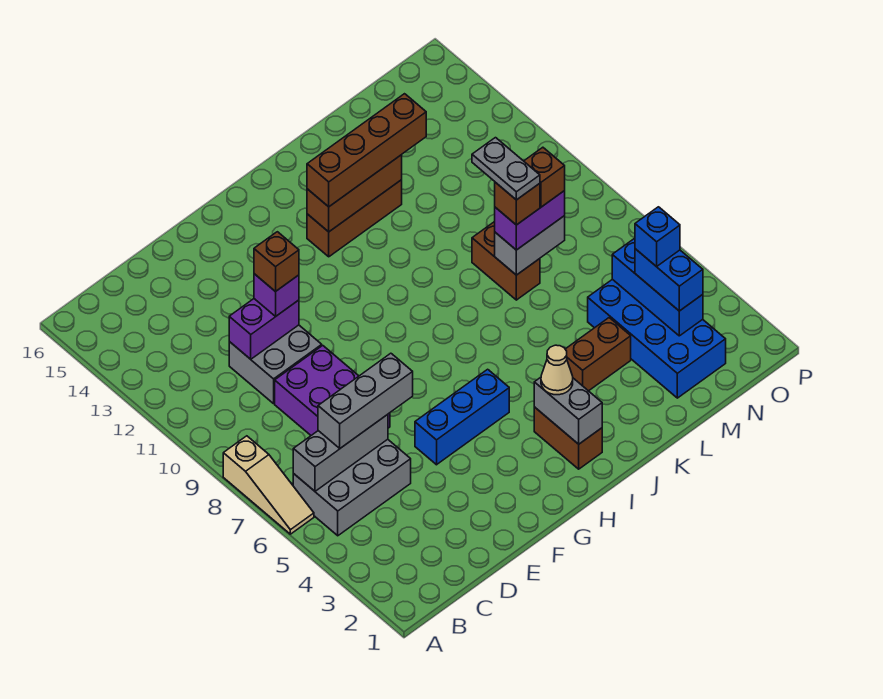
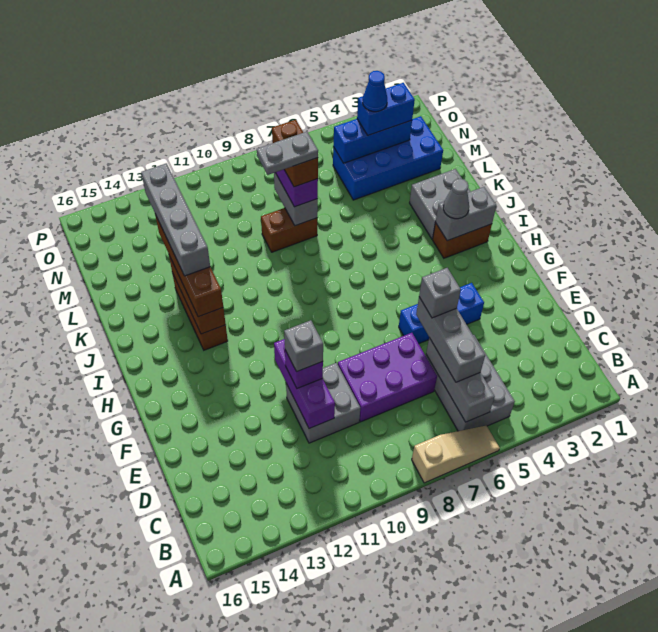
purple brick D11:E11 level 2 -> purple brick D11:F11 level 2
none -> grey brick E6 level 4
brown brick E11 level 4 -> grey brick E11 level 4
blue brick F5:H5 level 1 -> blue brick F4:F6 level 1
tan cone I3 level 3 -> grey cone I3 level 3
none -> grey brick J2:K3 level 1
none -> grey brick J13:M13 level 4
brown brick K4:L4 level 1 -> none
blue brick N4 level 4 -> blue cone N4 level 4

